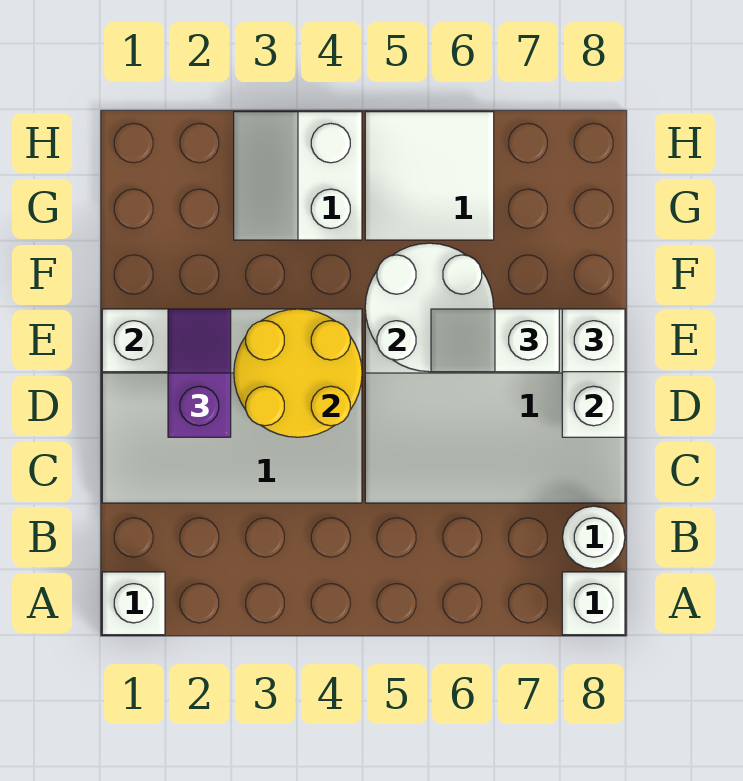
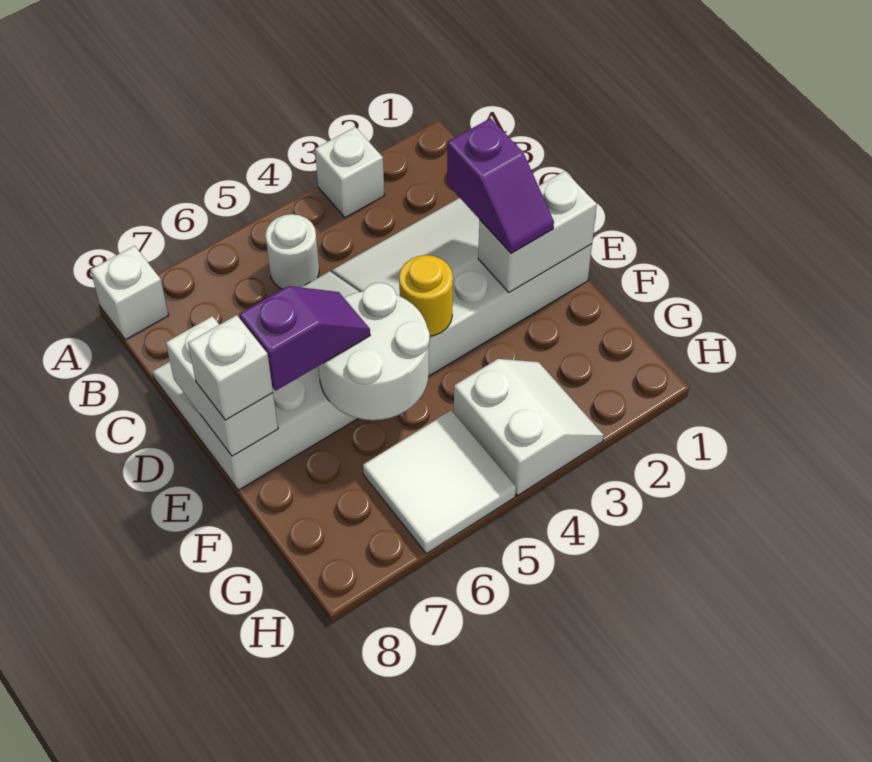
white brick A1 level 1 -> white brick A3 level 1
white round brick B8 level 1 -> white round brick B5 level 1
yellow round brick D3:E4 level 2 -> yellow round brick E4 level 2
white slope E6:E7 level 3 top 7 -> purple slope E6:E7 level 3 top 7

